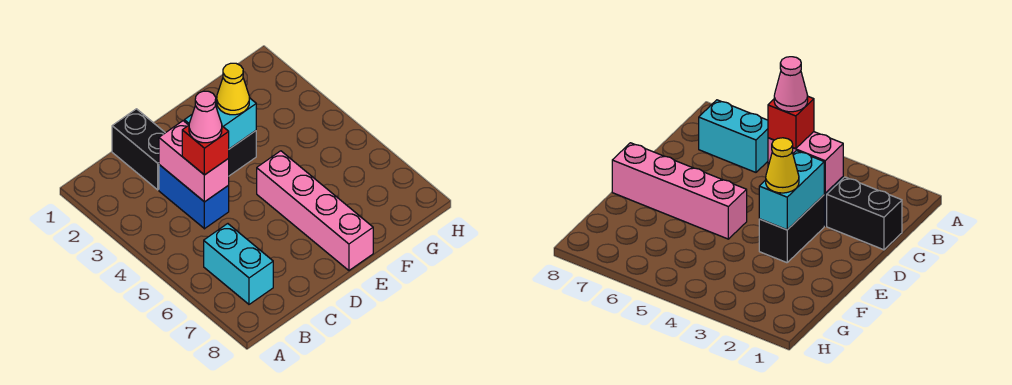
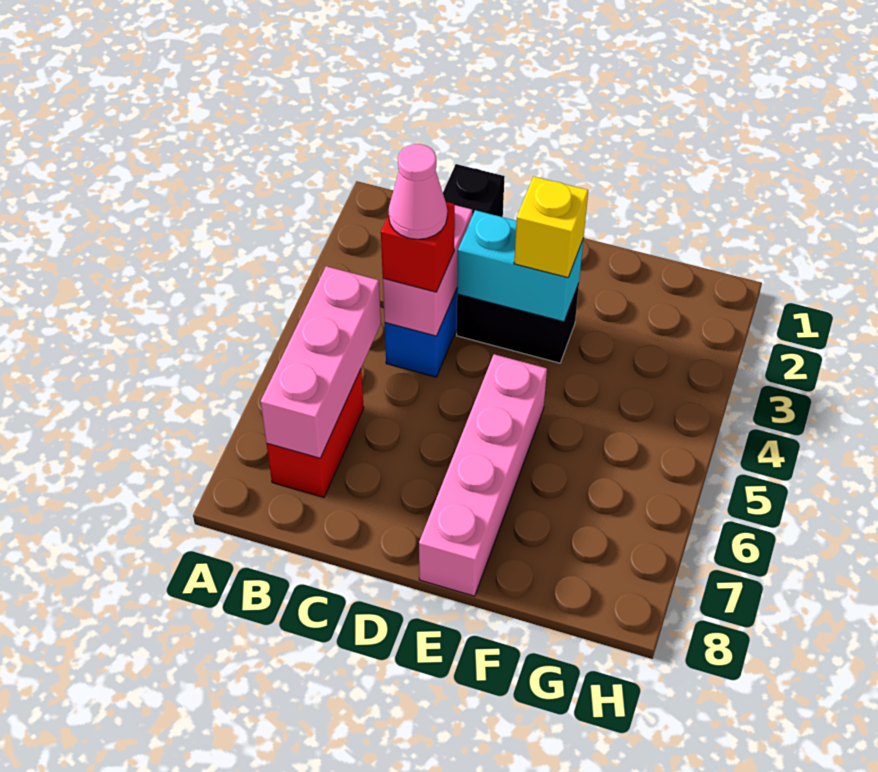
none -> pink brick B5:B7 level 2
cyan brick B6:B7 level 1 -> red brick B6:B7 level 1
yellow cone E3 level 3 -> yellow brick E3 level 3

